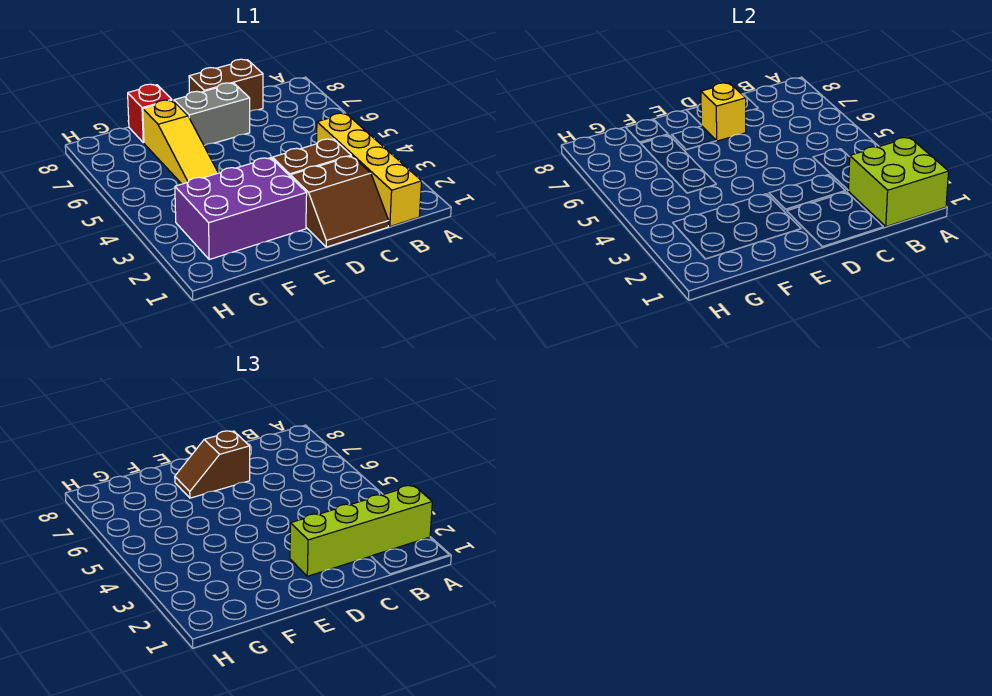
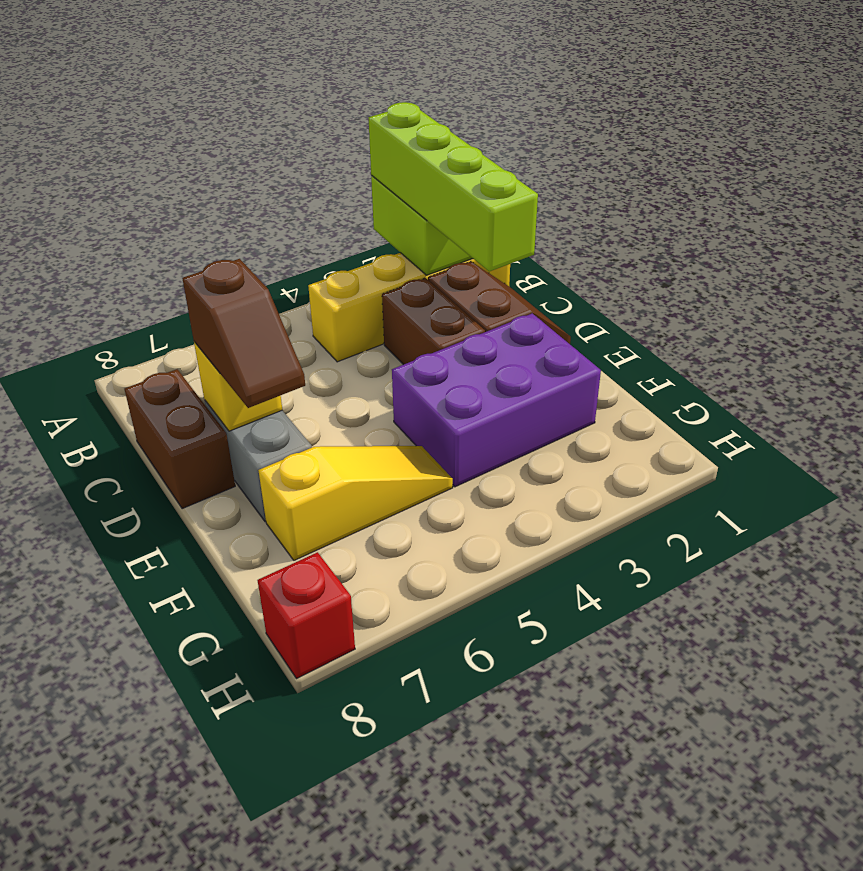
purple brick E2:G3 level 1 -> purple brick E2:F4 level 1
red brick F8 level 1 -> red brick H8 level 1

